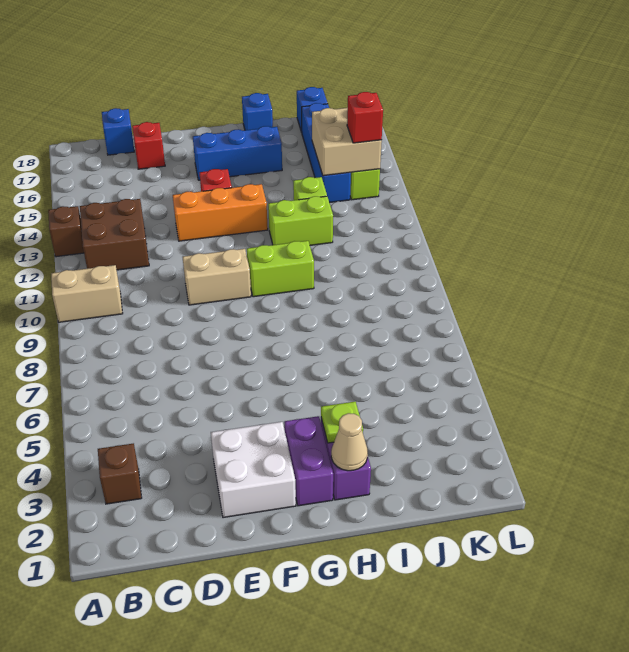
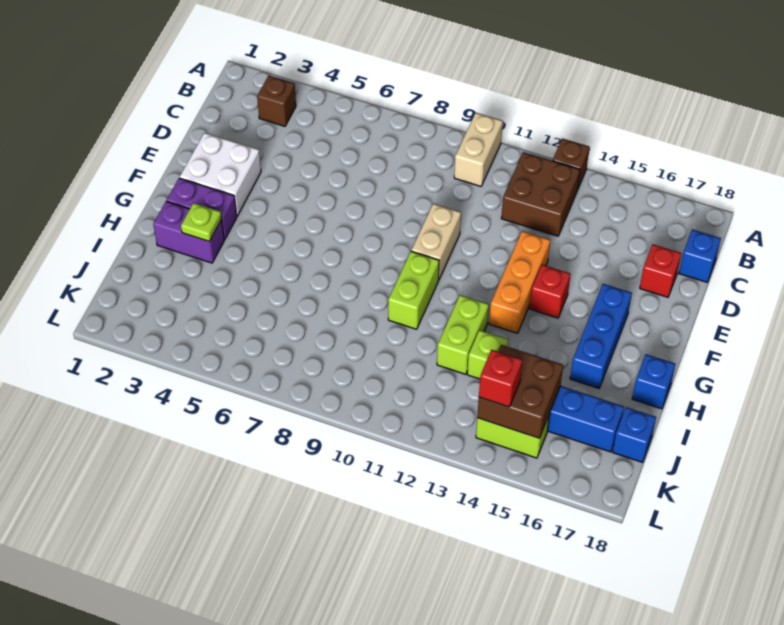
tan cone H2 level 2 -> none
tan brick J14:K15 level 2 -> brown brick J14:K15 level 2

